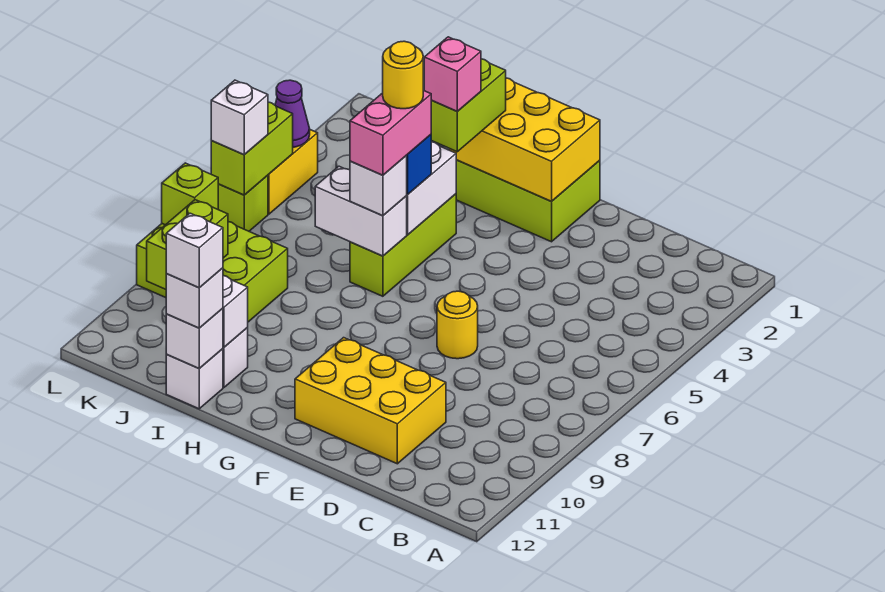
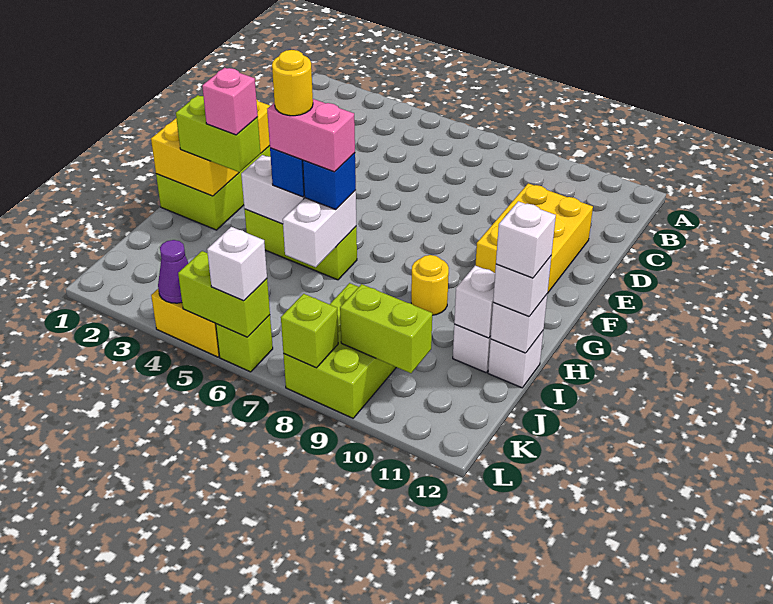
yellow round brick E7 level 1 -> yellow round brick H9 level 1
white brick H6 level 3 -> blue brick H6 level 3

